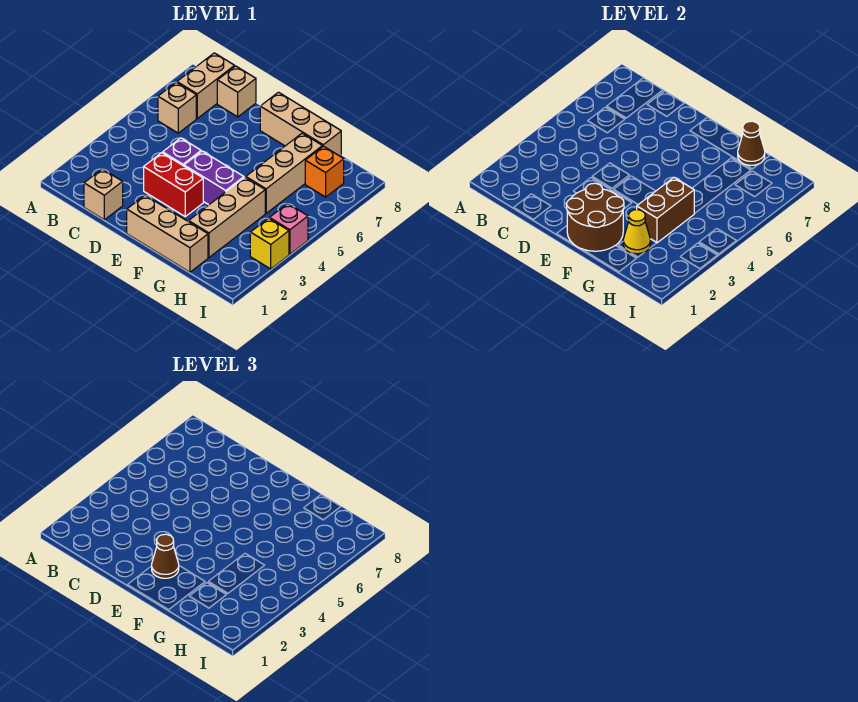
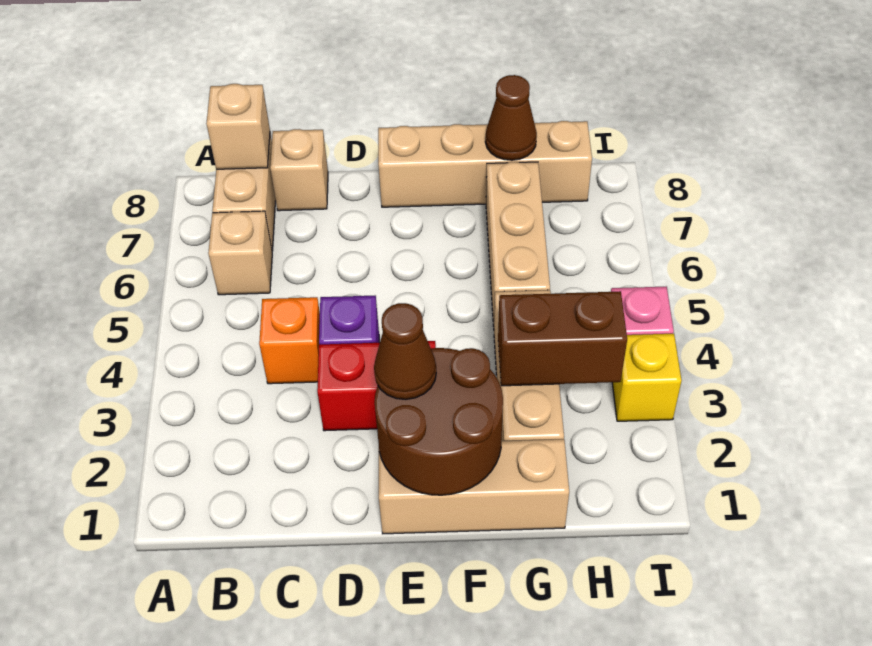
tan brick C1 level 1 -> tan brick B8 level 2
purple brick E4:F4 level 1 -> none
tan brick E8:G8 level 1 -> tan brick E8:H8 level 1
yellow cone G2 level 2 -> none
brown brick G3:G4 level 2 -> brown brick G3:H3 level 2
orange brick H7 level 1 -> orange brick C4 level 1

